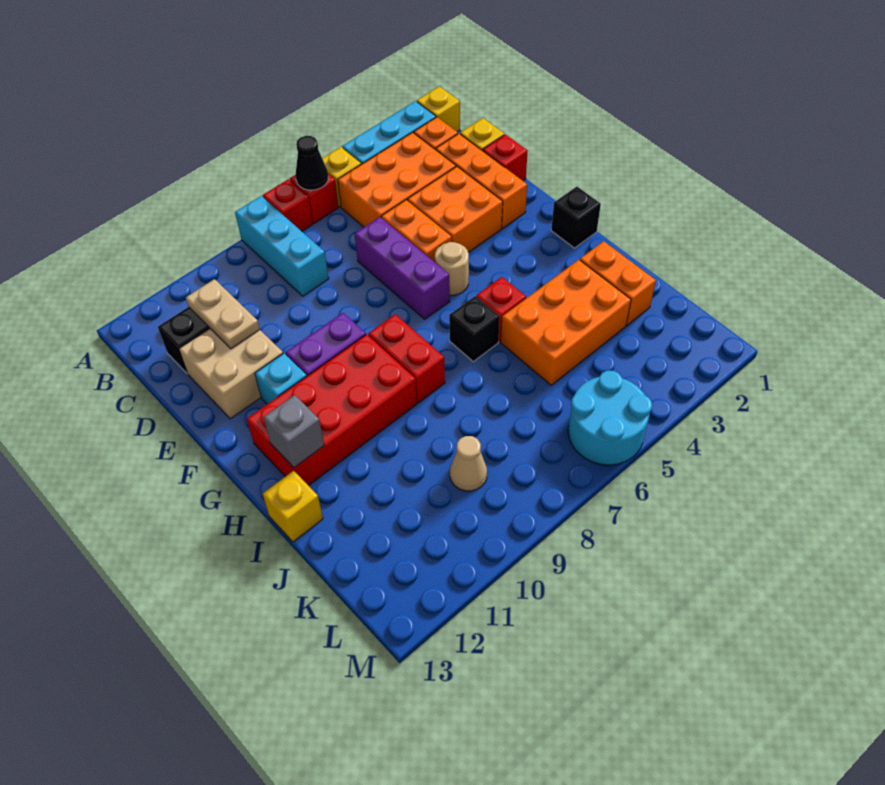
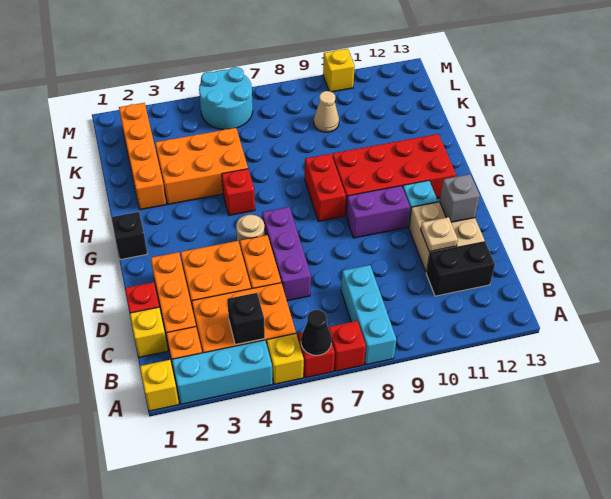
tan plate C11:D11 level 2 -> tan plate D11 level 2
black brick H6 level 1 -> black brick B4 level 2
grey brick H12 level 2 -> grey brick E12 level 2
orange brick I2:J2 level 1 -> orange brick I2:L2 level 1
yellow brick I13 level 1 -> yellow brick M10 level 1

